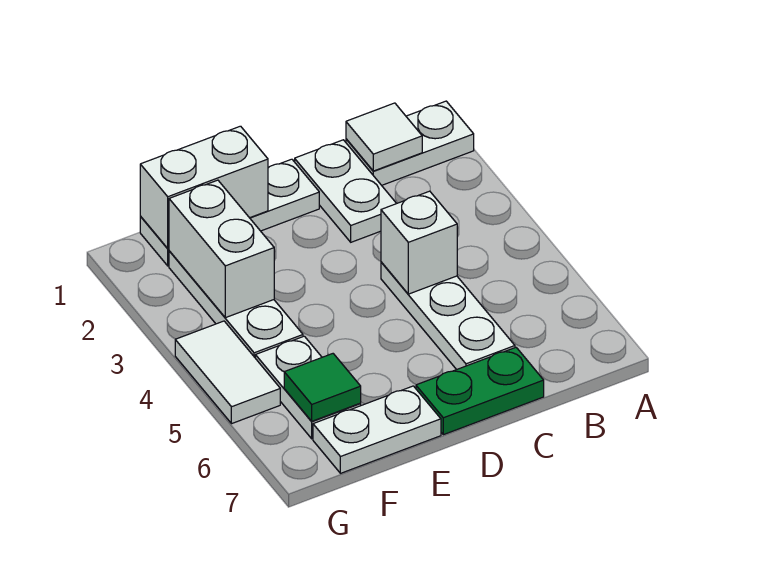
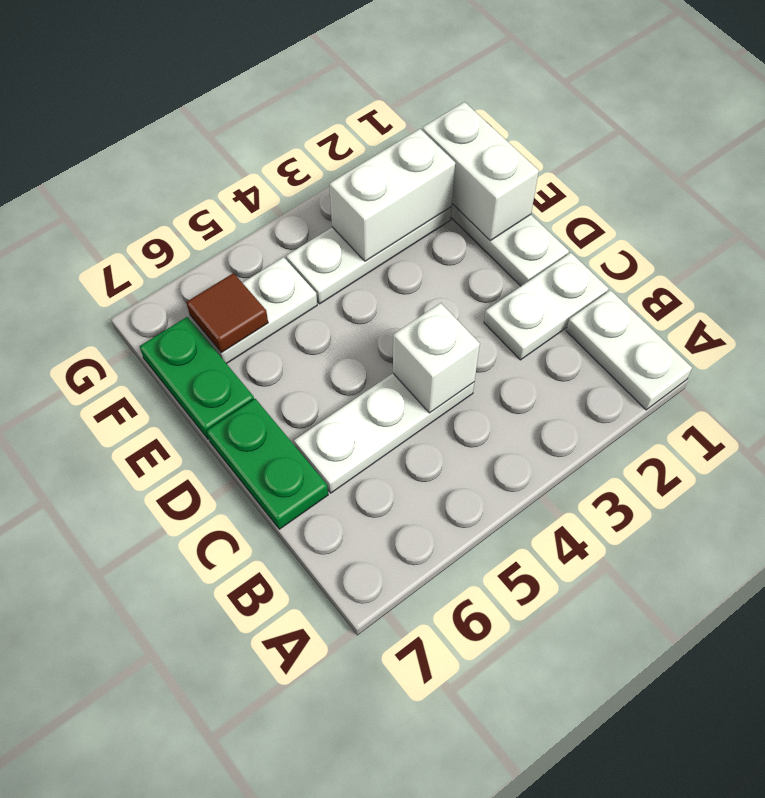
white tile B1 level 2 -> none
white plate E7:F7 level 1 -> green plate E7:F7 level 1
green tile F6 level 2 -> brown tile F6 level 2
white tile G4:G5 level 1 -> none

